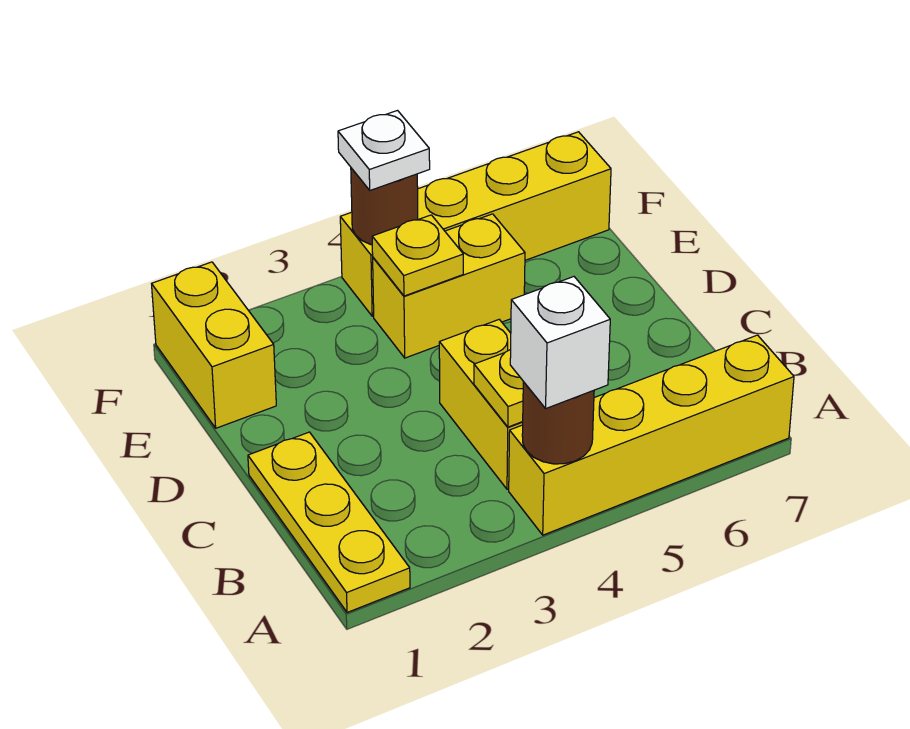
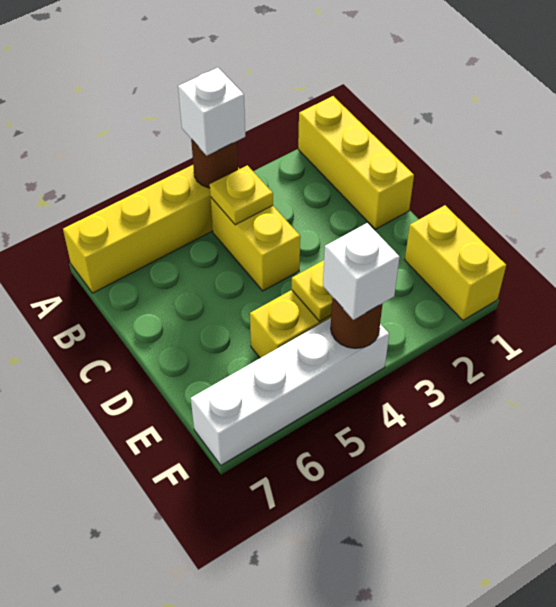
yellow plate A1:C1 level 1 -> yellow brick A1:C1 level 1
yellow brick F4:F7 level 1 -> white brick F4:F7 level 1
white plate F4 level 3 -> white brick F4 level 3

